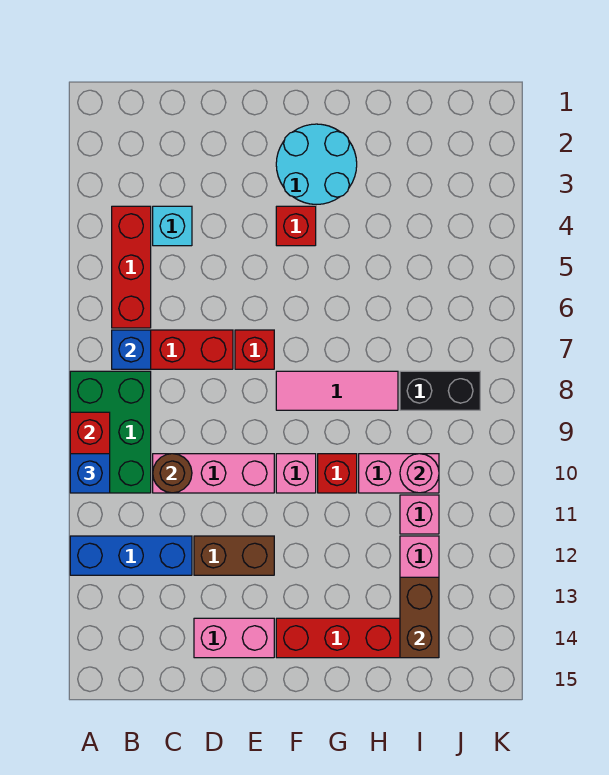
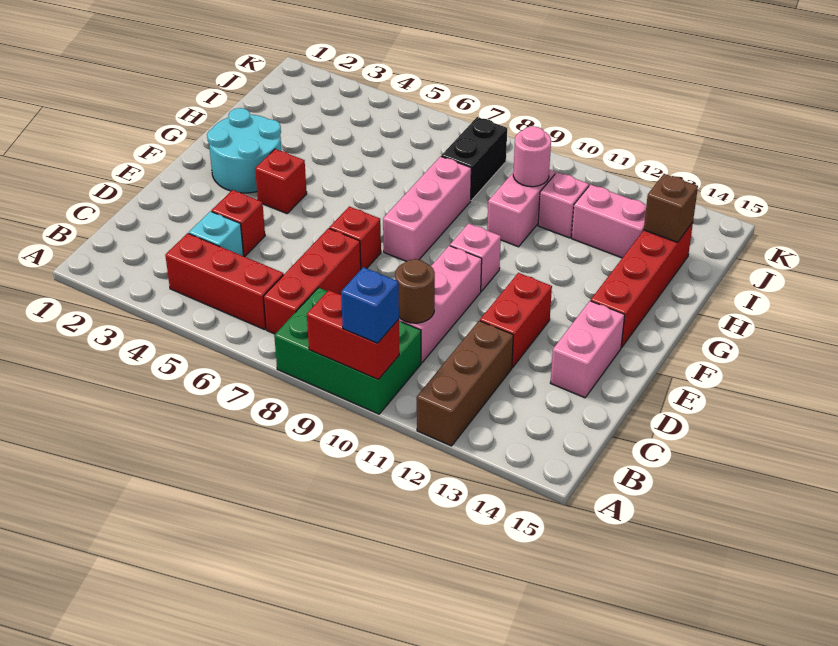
blue brick A12:C12 level 1 -> brown brick A12:C12 level 1
blue brick B7 level 2 -> none
brown brick D12:E12 level 1 -> red brick D12:E12 level 1
pink tile F8:H8 level 1 -> pink brick F8:H8 level 1
red brick G10 level 1 -> red brick D4 level 1
brown brick I13:I14 level 2 -> brown brick I14 level 2

